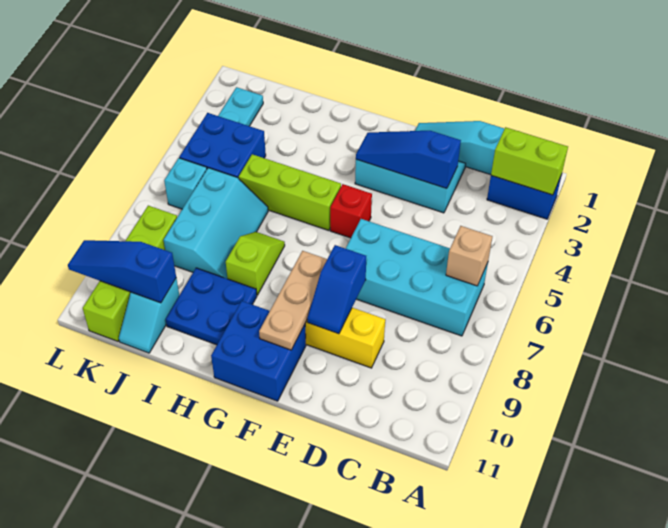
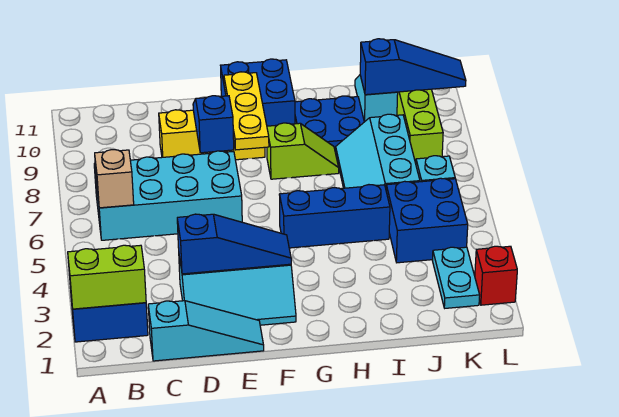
red brick F5 level 1 -> red brick L2 level 1
tan plate F8:F10 level 2 -> yellow plate F8:F10 level 2
lime brick G5:I5 level 1 -> blue brick G5:I5 level 1
lime slope H7:H8 level 1 top 8 -> lime slope G8:H8 level 1 top G

